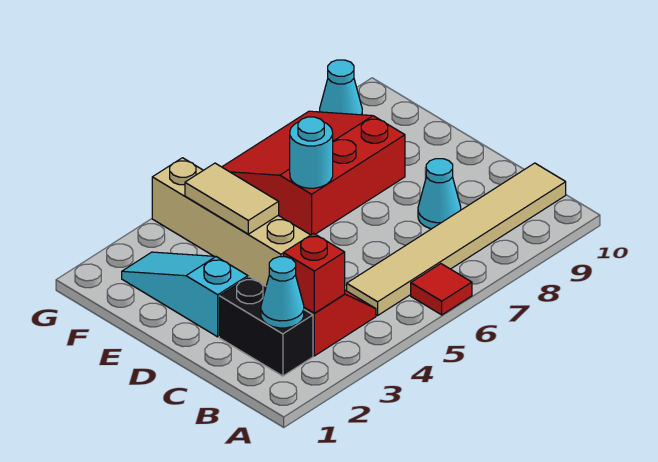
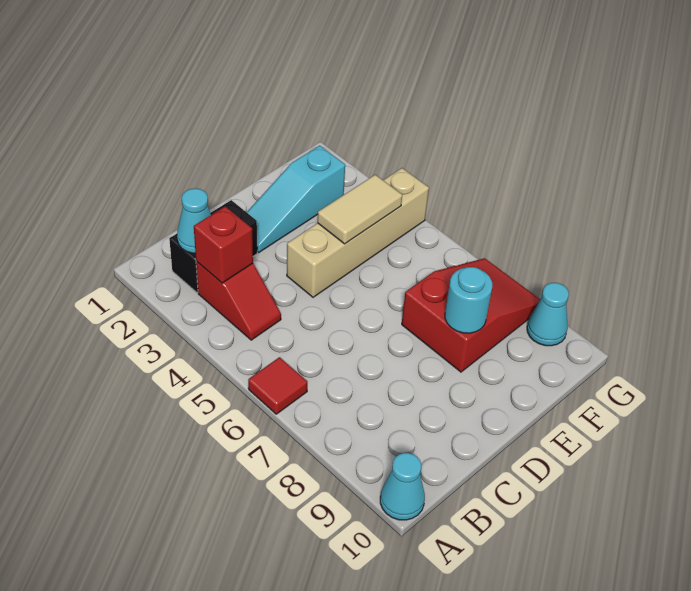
tan tile B5:B10 level 1 -> none
cyan cone C8 level 1 -> cyan cone A10 level 1
cyan slope D2:F2 level 1 top D -> cyan slope D2:F2 level 1 top F
red slope E6:G8 level 1 top E -> red slope E7:G8 level 1 top E
cyan round brick E6 level 2 -> cyan round brick E8 level 2

